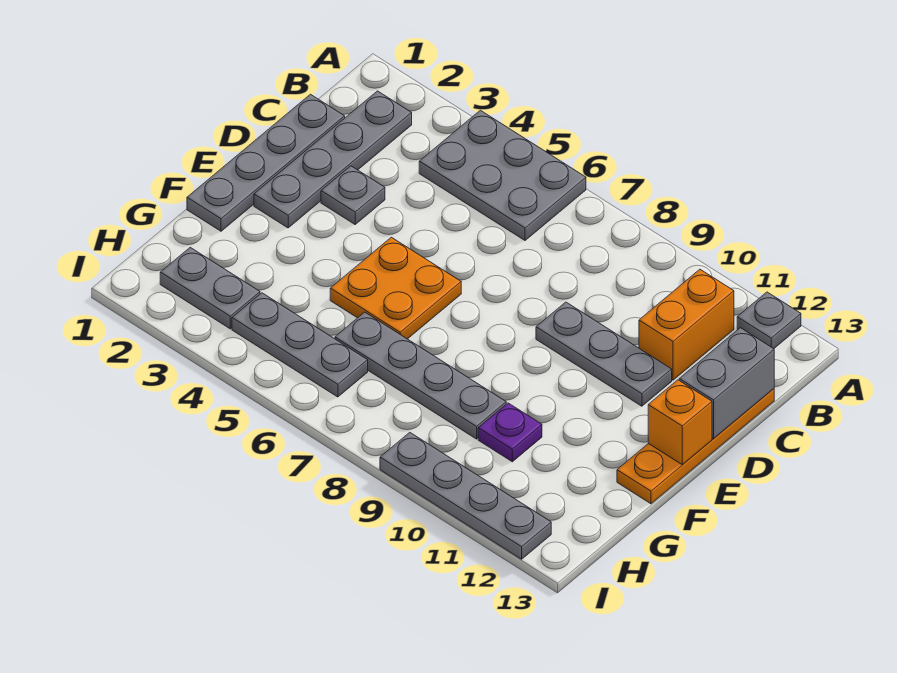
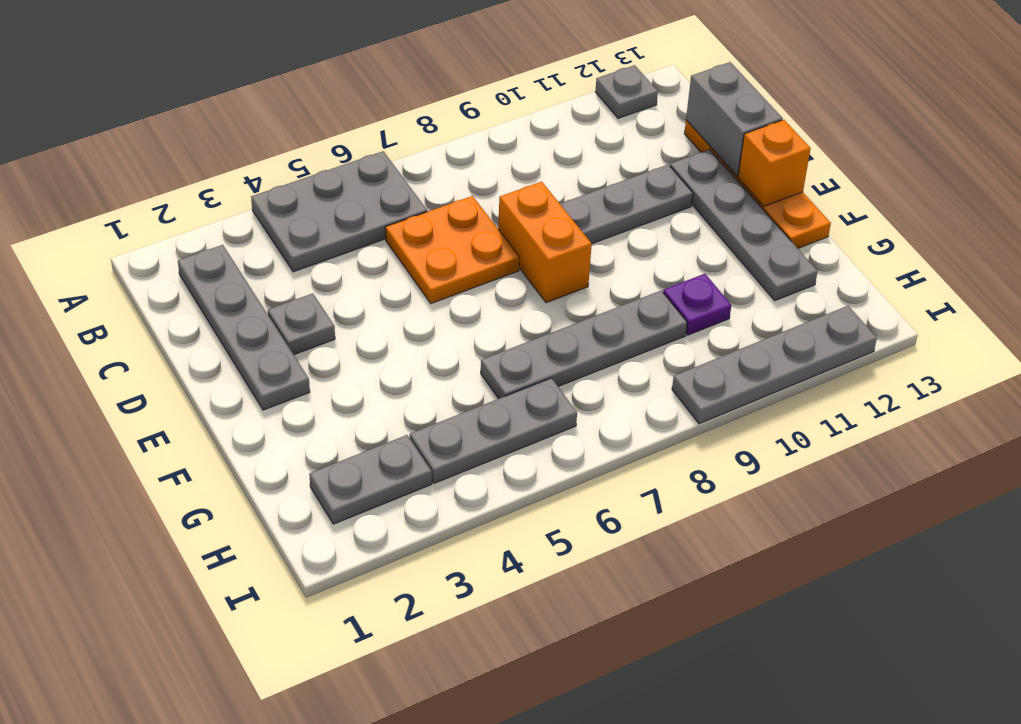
orange brick B11:C11 level 1 -> orange brick D8:E8 level 1
grey plate C1:F1 level 1 -> grey plate D12:G12 level 1
orange plate E5:F6 level 1 -> orange plate C6:D7 level 1

